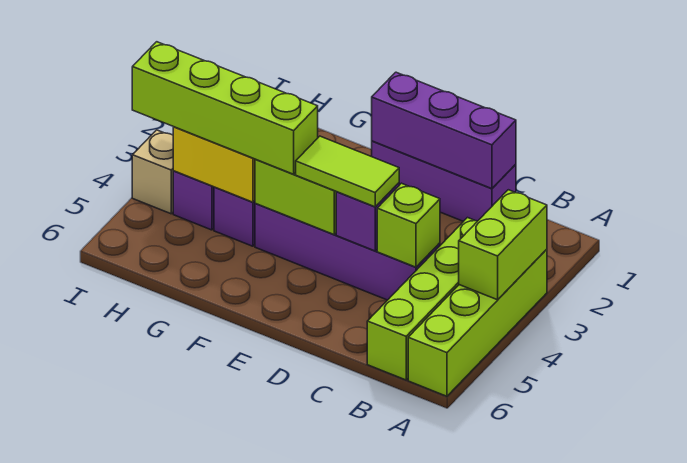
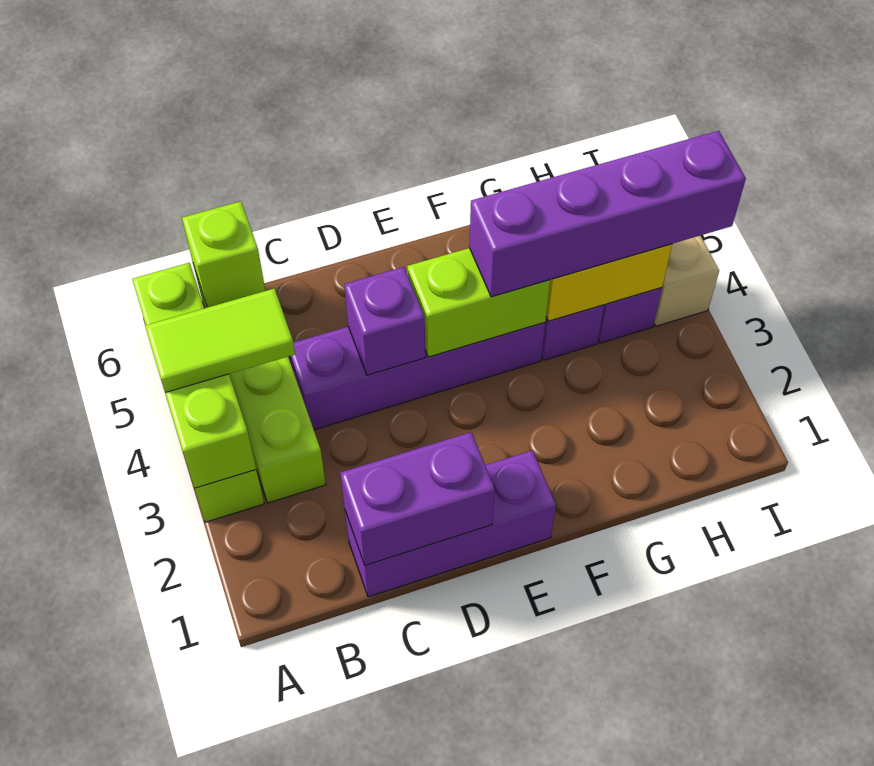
purple brick C1:E1 level 2 -> purple brick C1:D1 level 2
lime brick C4 level 2 -> lime brick B6 level 2
lime tile D4:E4 level 3 -> lime tile A4:B4 level 3
lime brick F4:I4 level 3 -> purple brick F4:I4 level 3

